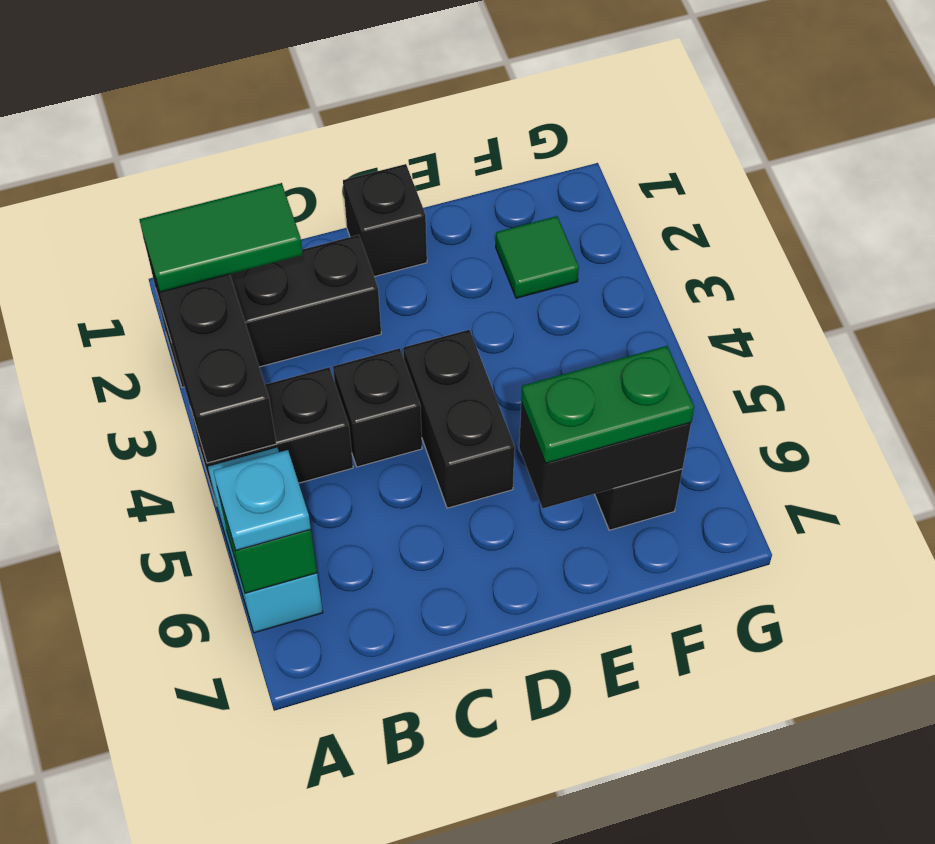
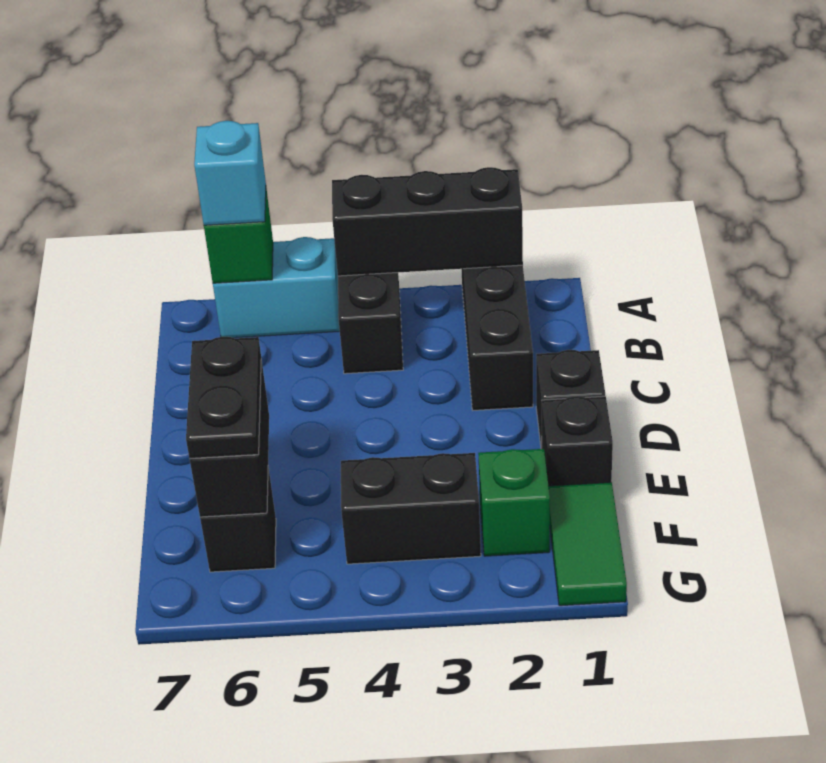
green tile A2:B2 level 3 -> green tile F1:G1 level 1
cyan plate A6 level 3 -> cyan brick A6 level 3
black brick C4 level 1 -> black brick E1 level 1
black brick D4:D5 level 1 -> black brick F3:F4 level 1
green plate E6:F6 level 3 -> black plate E6:F6 level 3
green tile F2 level 1 -> green brick F2 level 1

